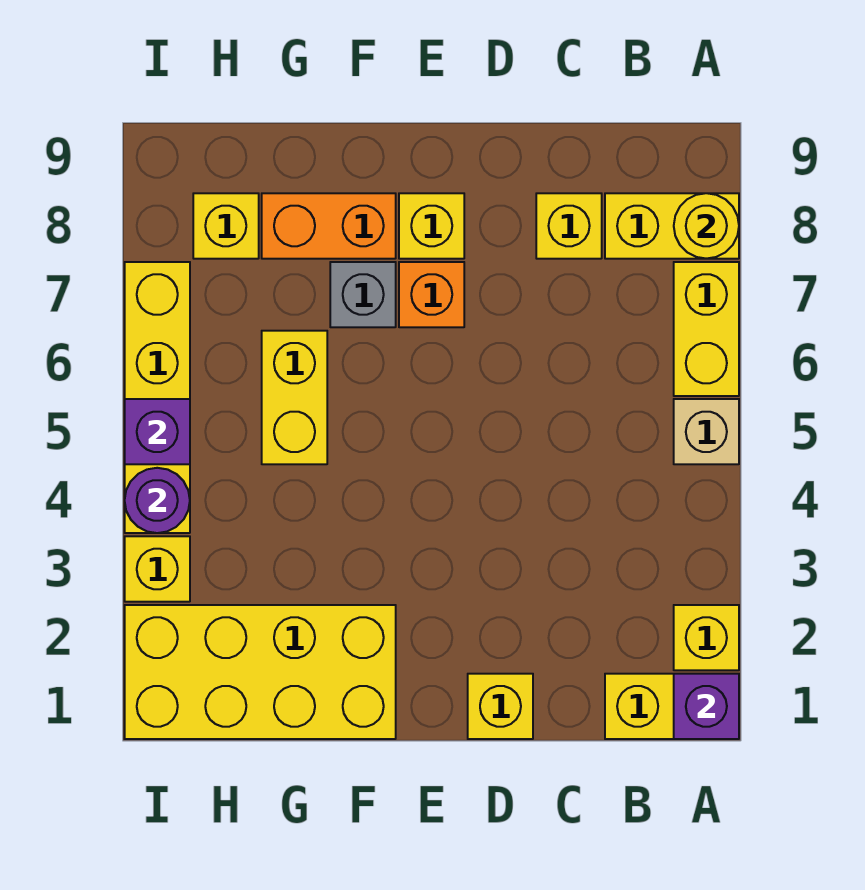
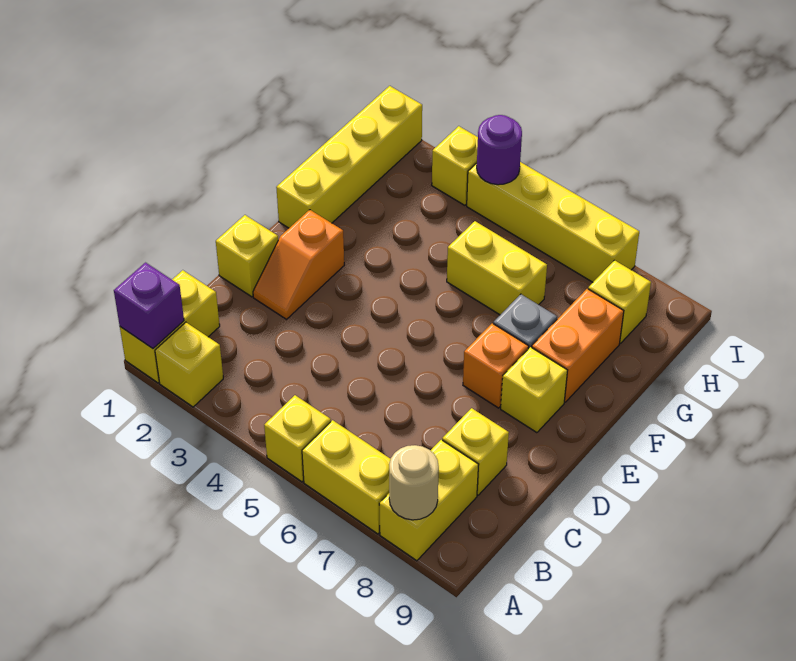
tan brick A5 level 1 -> yellow brick A5 level 1
yellow round brick A8 level 2 -> tan round brick A8 level 2
none -> orange slope D2:E2 level 1 top E
yellow brick F1:I2 level 1 -> yellow brick F1:I1 level 1
purple brick I5 level 2 -> none

